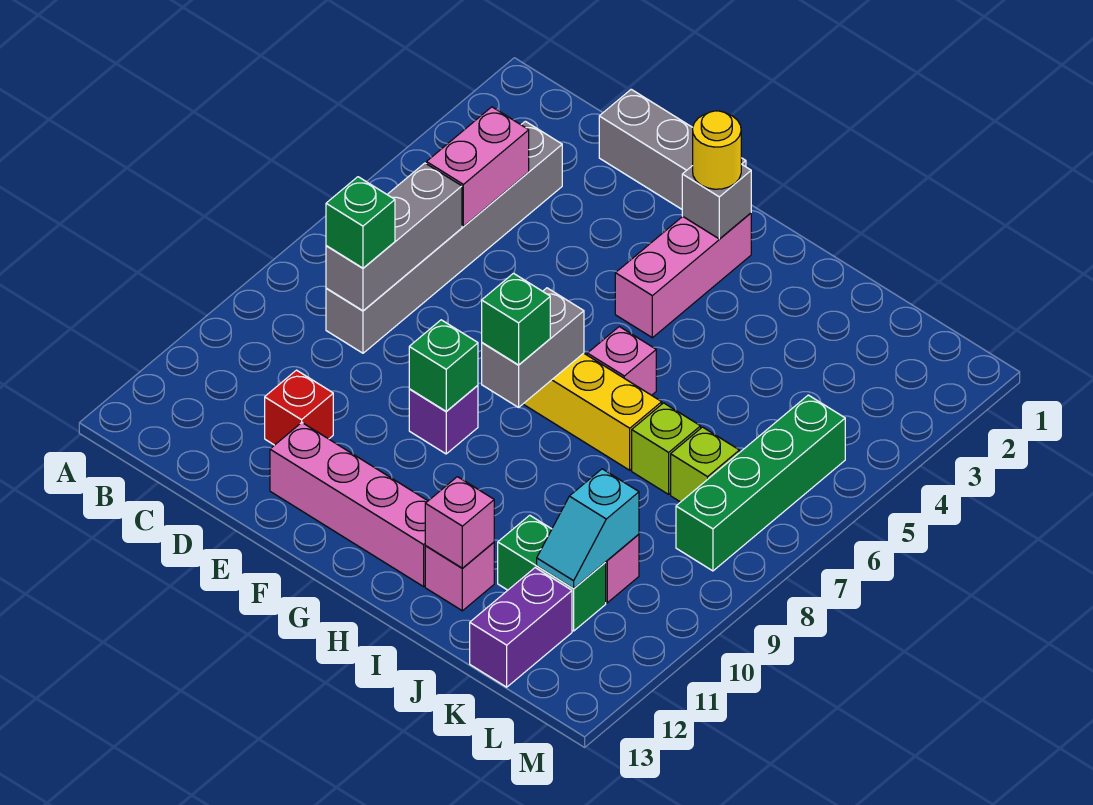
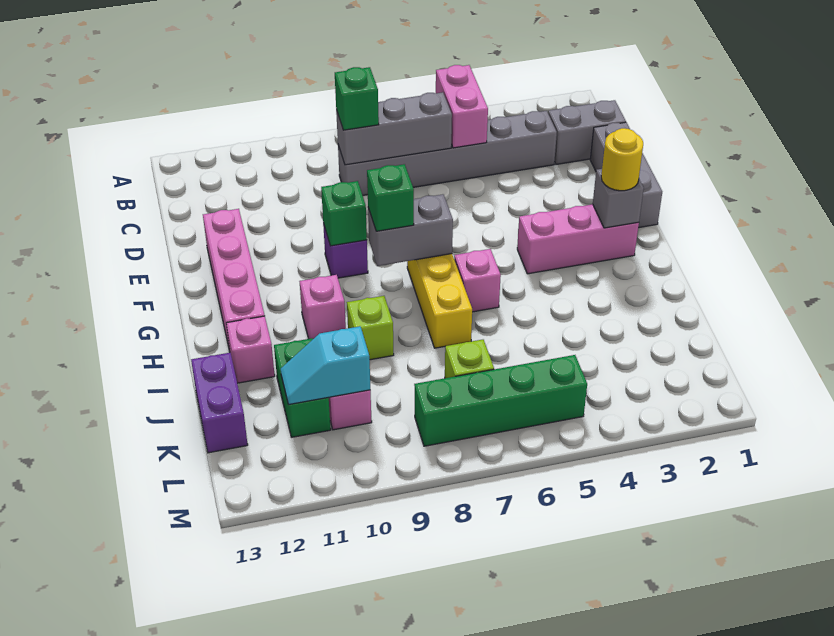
none -> grey brick C1:C2 level 1
pink brick C4:C5 level 2 -> pink brick B5:C5 level 2
red brick D11 level 1 -> none
pink brick I12 level 2 -> pink brick H10 level 1
lime brick J7 level 1 -> lime brick I9 level 1
purple brick K12:K13 level 1 -> purple brick J13:K13 level 1

